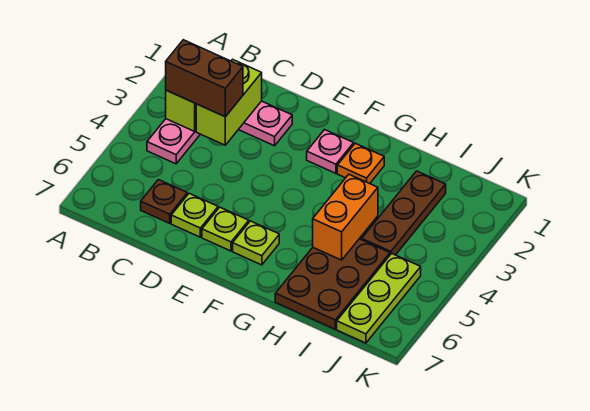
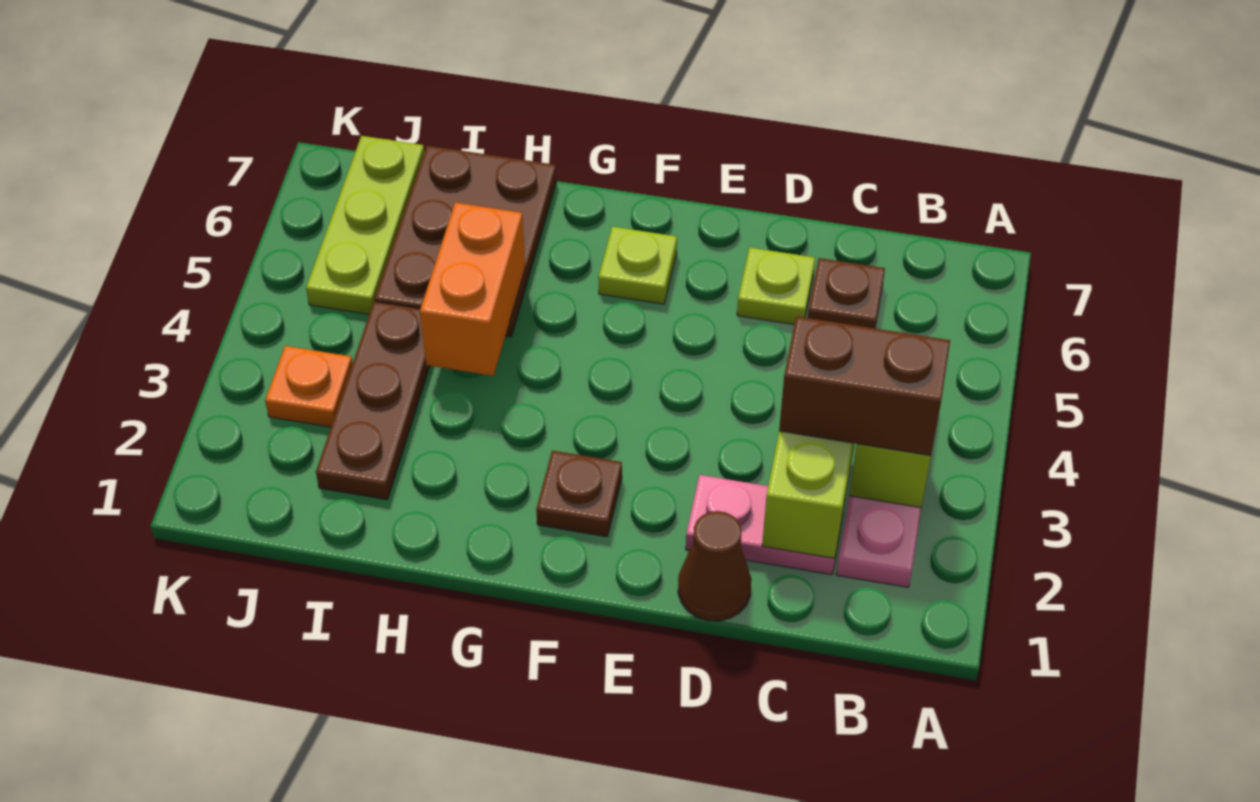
none -> brown cone D1 level 1
lime plate E6 level 1 -> none
pink plate F2 level 1 -> brown plate F2 level 1
orange plate G2 level 1 -> orange plate J3 level 1

